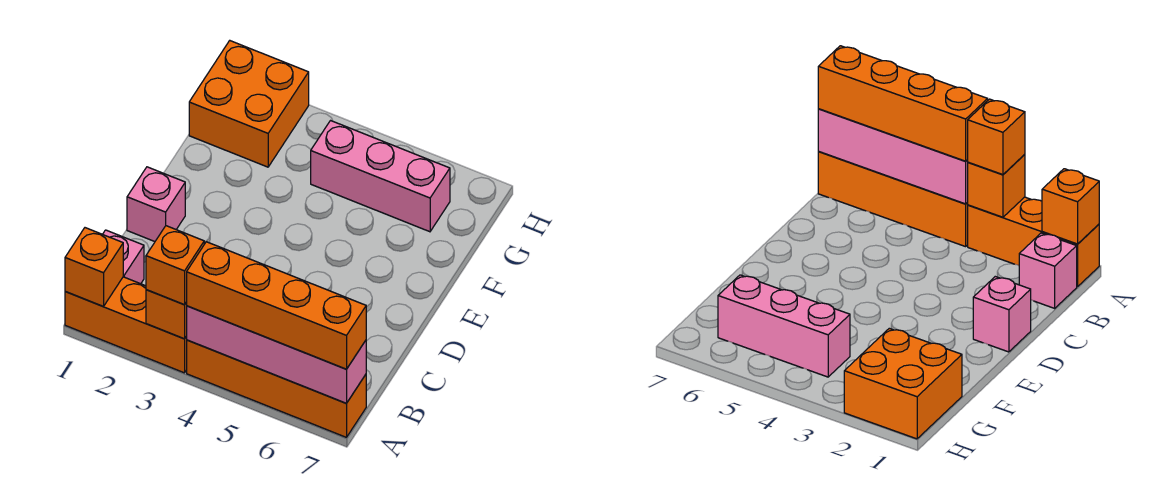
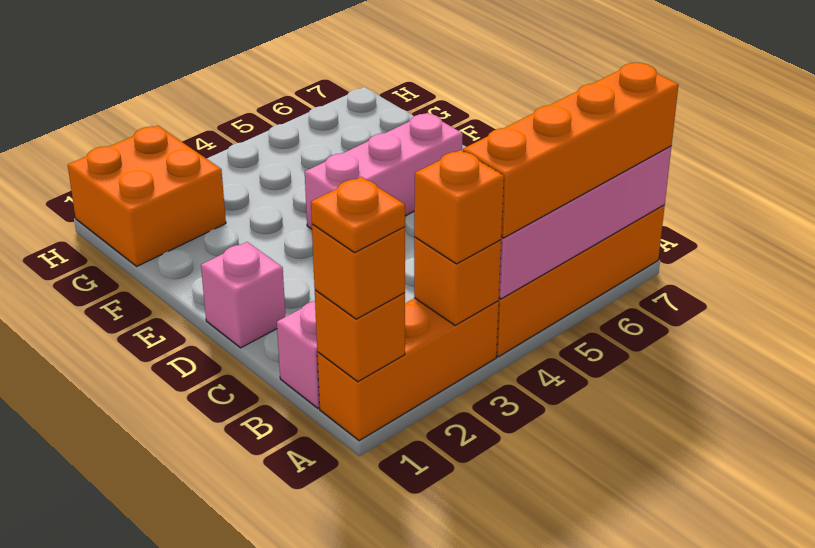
none -> orange brick A1 level 3
none -> orange plate A1 level 4
pink brick G4:G6 level 1 -> pink brick E4:E6 level 1

